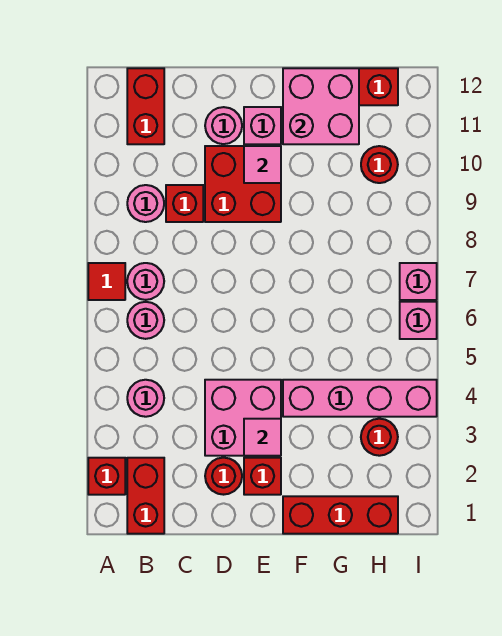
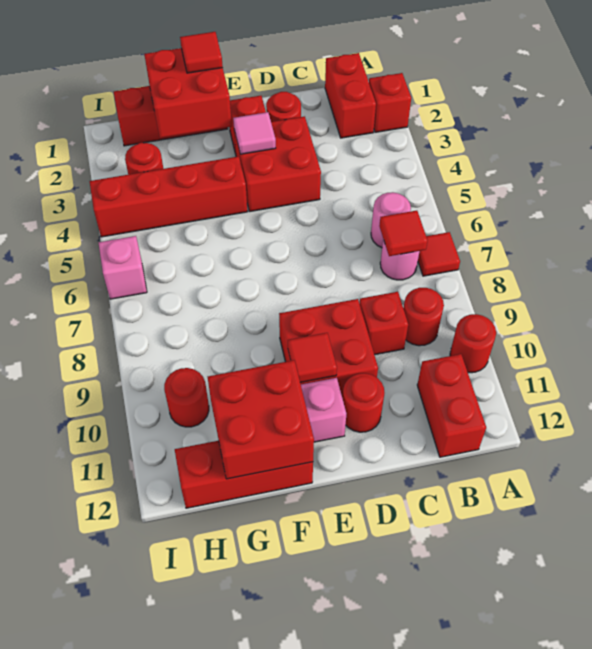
none -> red round brick A10 level 1
pink round brick B4 level 1 -> none
none -> red tile B7 level 2
pink round brick B9 level 1 -> red round brick B9 level 1
pink brick D3:E4 level 1 -> red brick D3:E4 level 1
pink round brick D11 level 1 -> red round brick D11 level 1
pink tile E10 level 2 -> red tile E10 level 2
none -> red brick F1:G2 level 2
none -> red tile F1 level 3
pink brick F4:I4 level 1 -> red brick F4:I4 level 1
pink brick F11:G12 level 2 -> red brick F11:G12 level 2
pink brick I7 level 1 -> none

